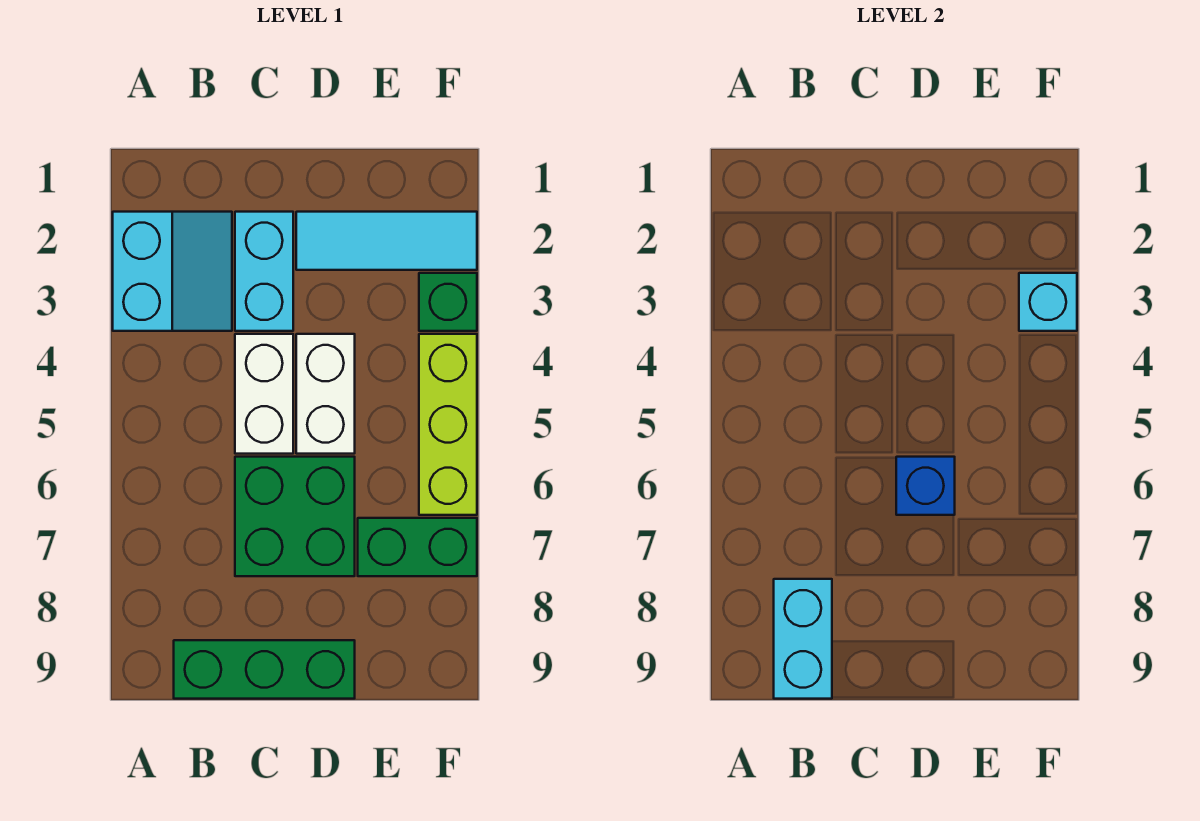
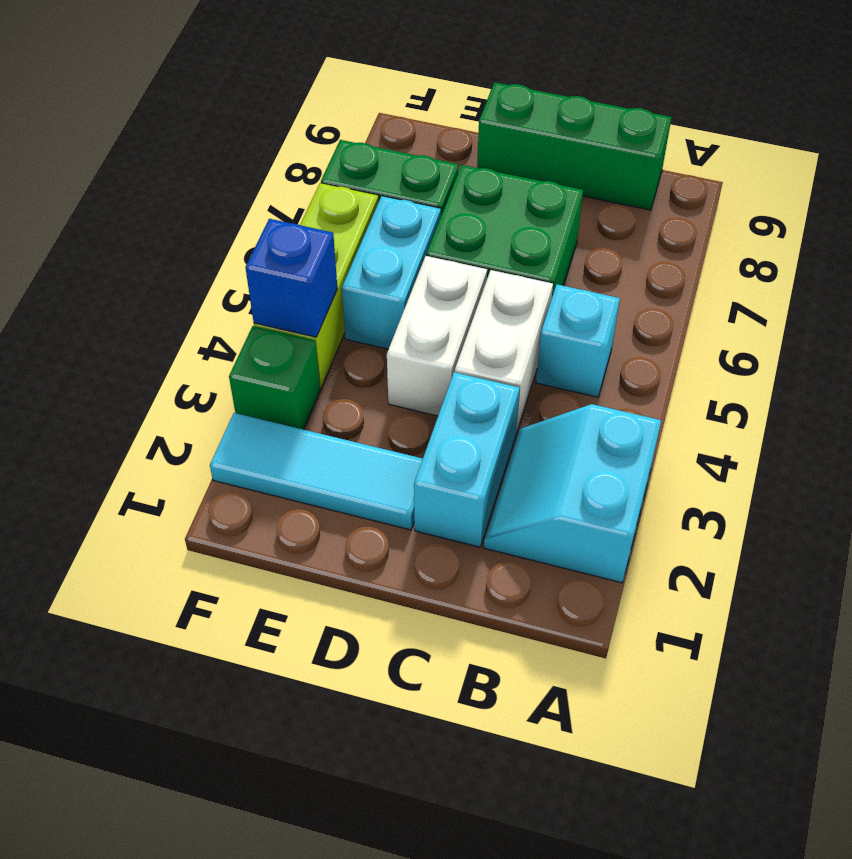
cyan brick B8:B9 level 2 -> cyan brick E5:E6 level 1
blue brick D6 level 2 -> blue brick F4 level 2
cyan brick F3 level 2 -> cyan brick B5 level 1

